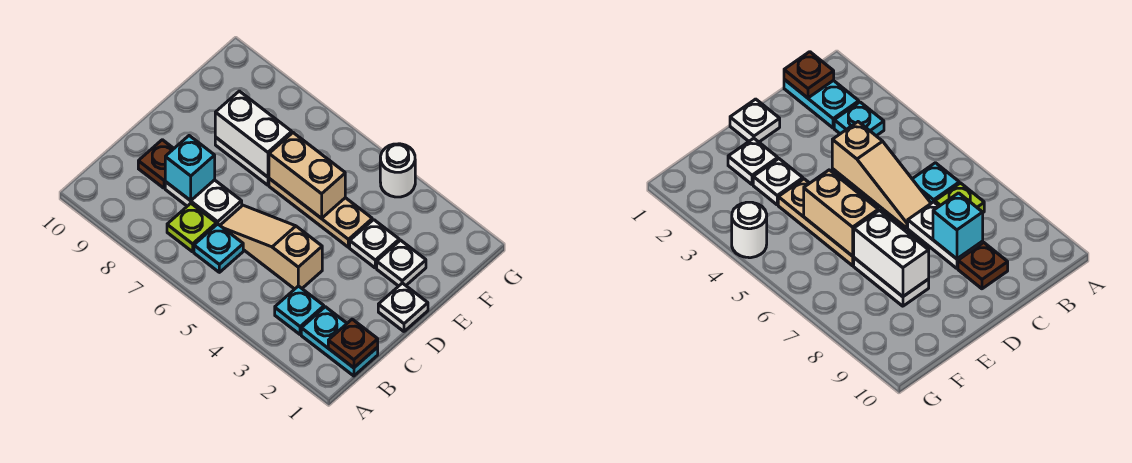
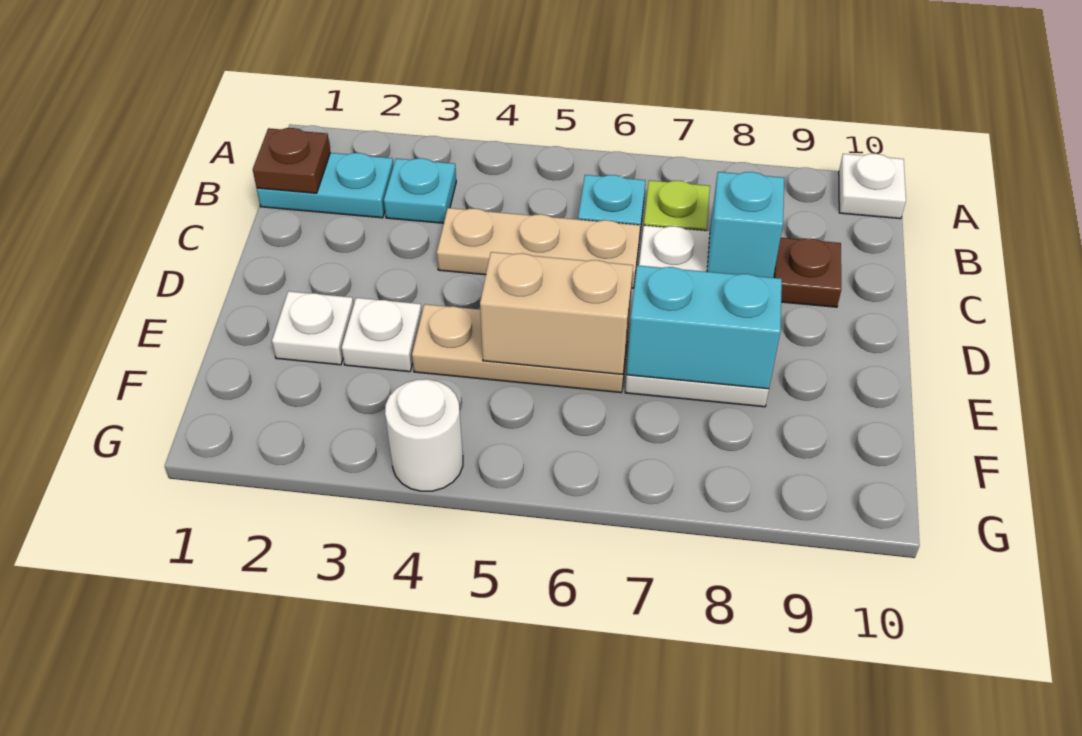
tan slope C4:C6 level 1 top 4 -> tan plate C4:C6 level 1
white plate D1 level 1 -> white plate A10 level 1
white brick E7:E8 level 2 -> cyan brick E7:E8 level 2

